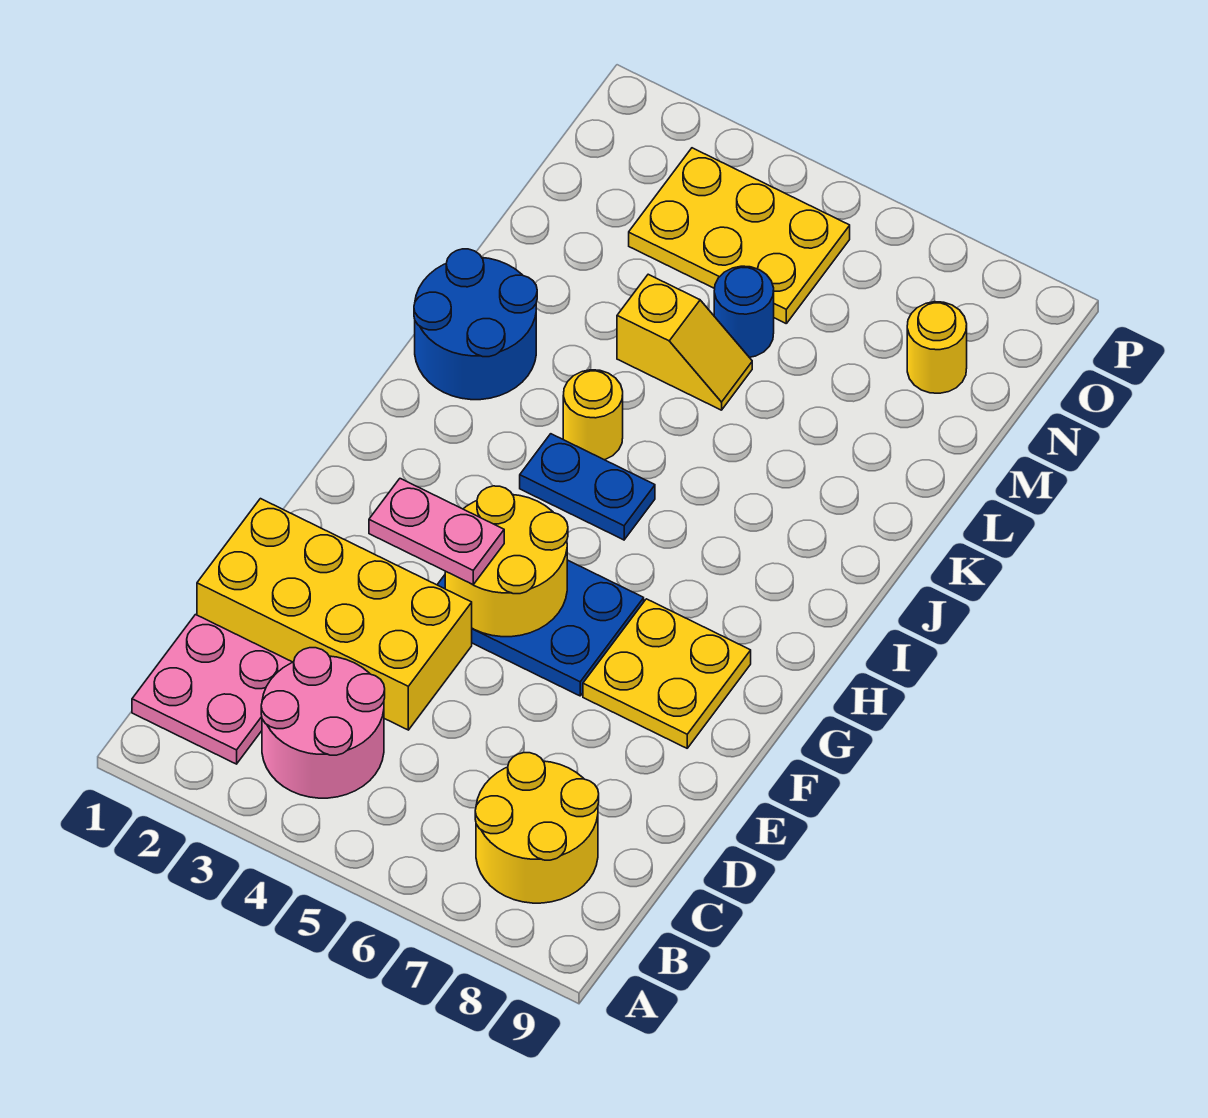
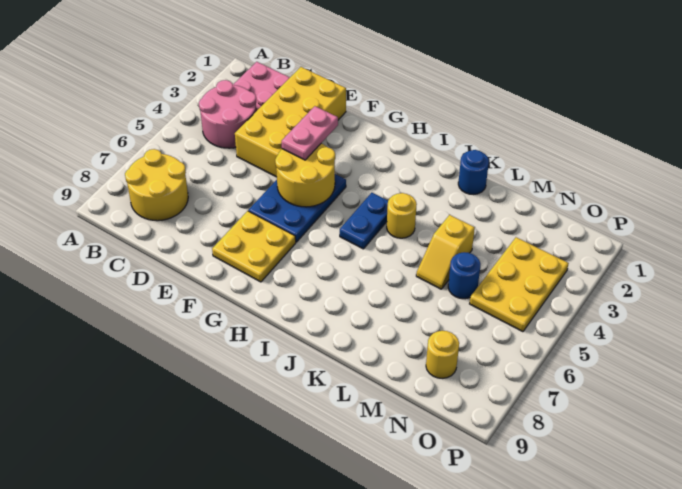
blue round brick J1:K2 level 1 -> blue round brick K1 level 1

